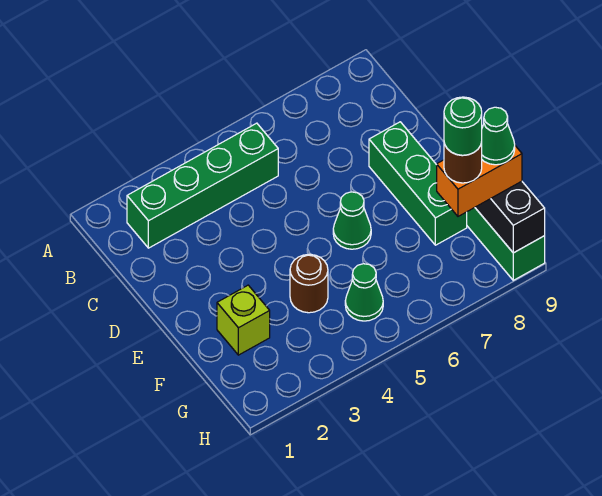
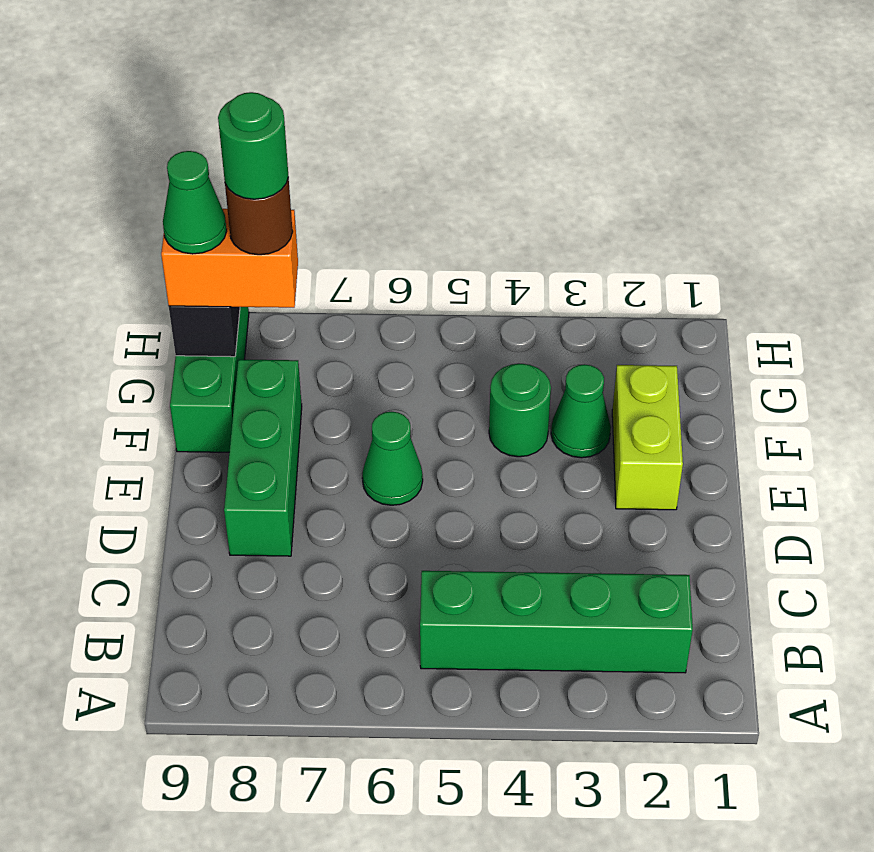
lime brick F2 level 1 -> lime brick E2:F2 level 1
brown round brick F4 level 1 -> green round brick F4 level 1
green cone G5 level 1 -> green cone F3 level 1

